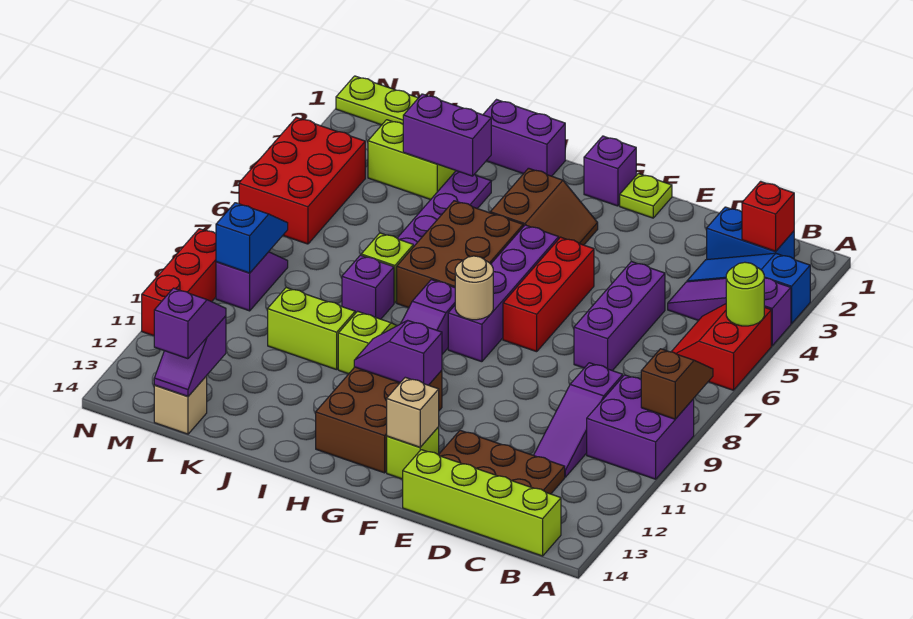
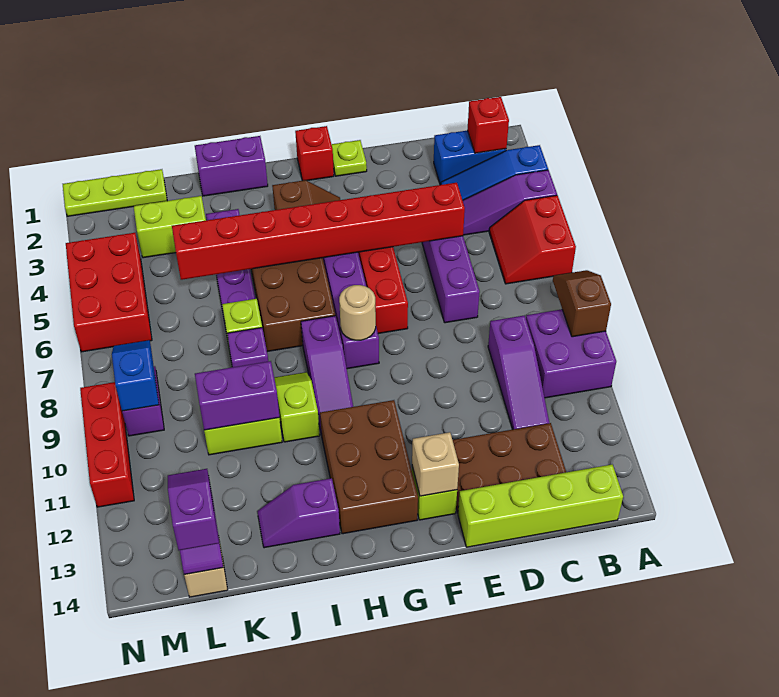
lime round brick A5 level 2 -> none
none -> red brick D5:K5 level 2
purple brick G1 level 1 -> red brick G1 level 1
purple slope G11:H11 level 2 top G -> purple slope I13:J13 level 1 top I
purple brick J3:K3 level 2 -> purple brick J10:K10 level 2

